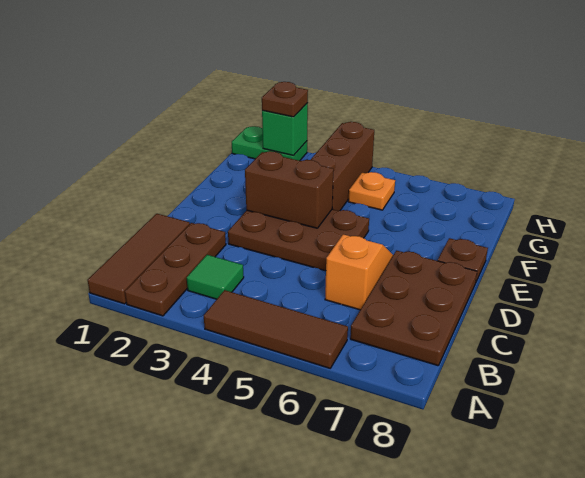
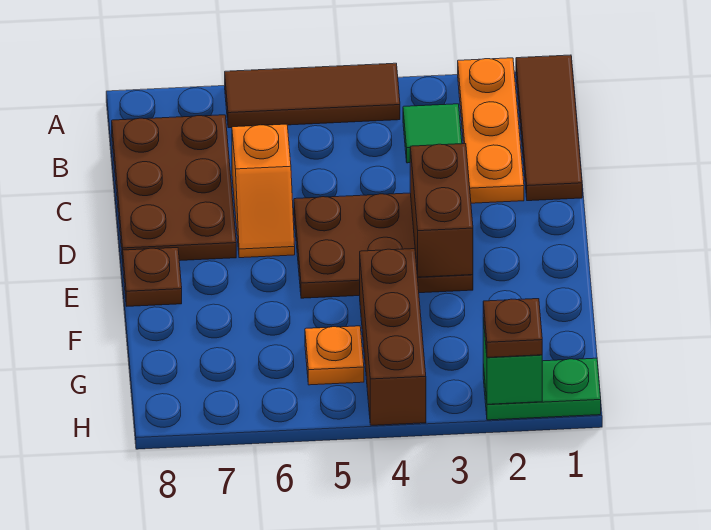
brown plate A2:C2 level 1 -> orange plate A2:C2 level 1
brown brick E3:E4 level 2 -> brown brick D3:E3 level 2

